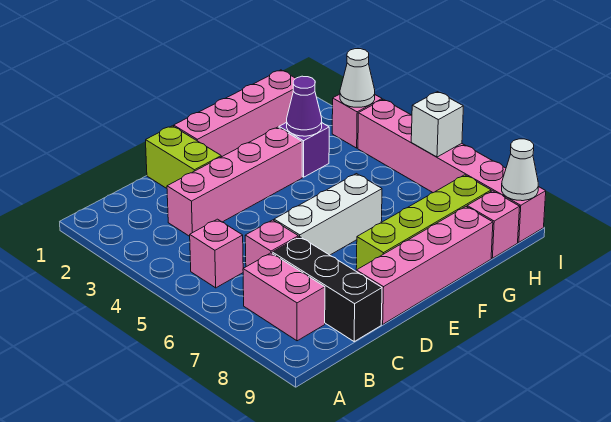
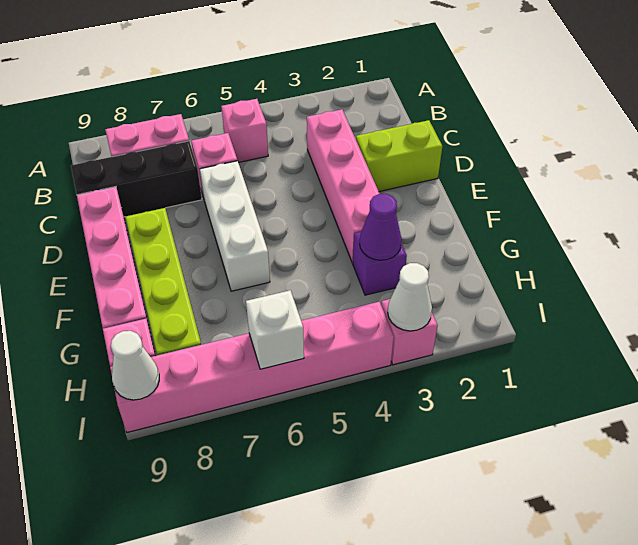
pink brick E1:H1 level 1 -> none

